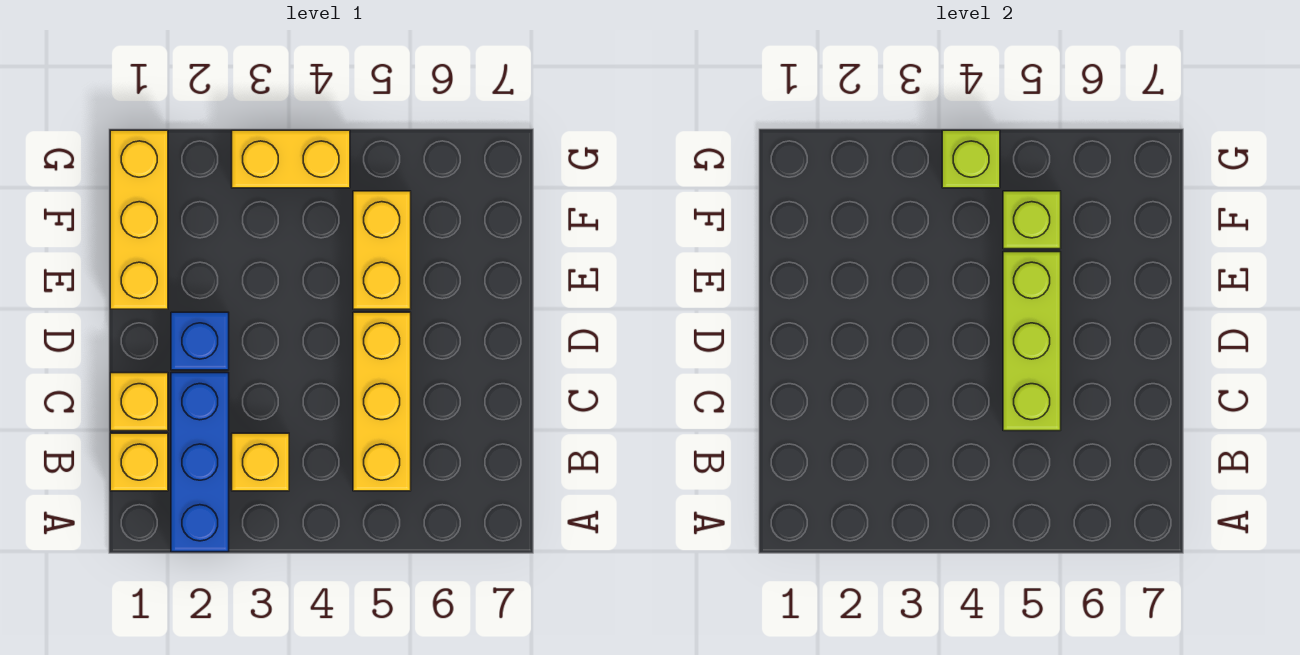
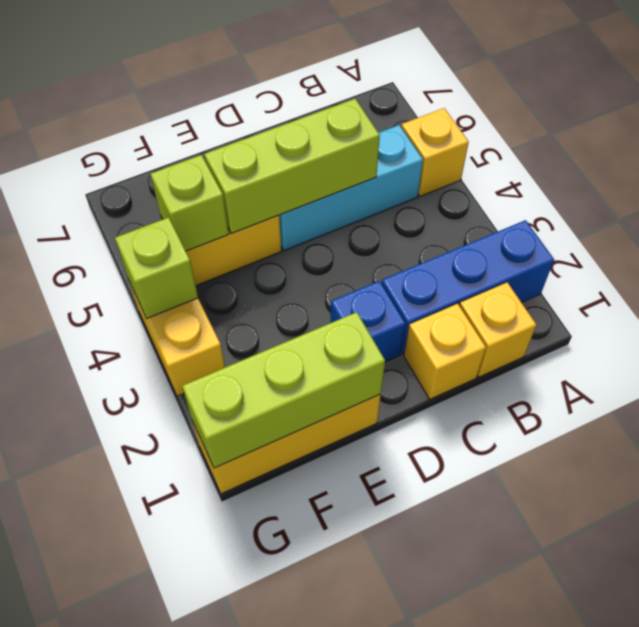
yellow brick B3 level 1 -> yellow brick A5 level 1
yellow brick B5:D5 level 1 -> cyan brick B5:D5 level 1
none -> lime brick E1:G1 level 2

